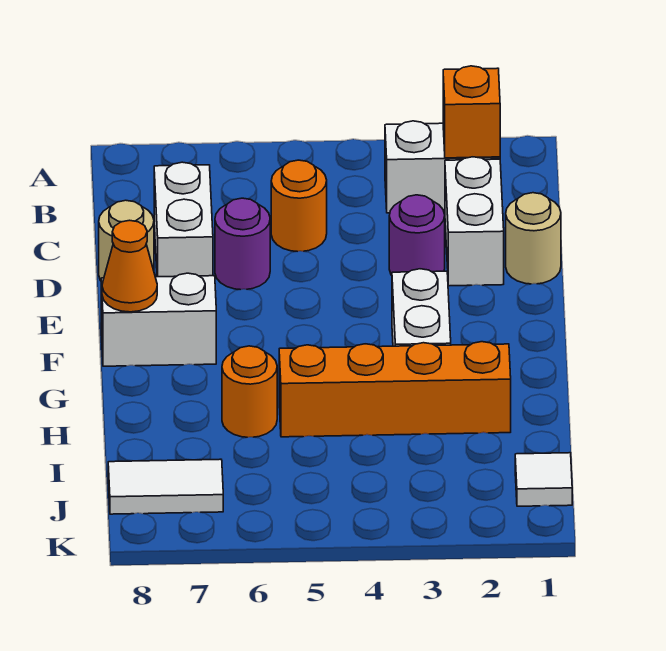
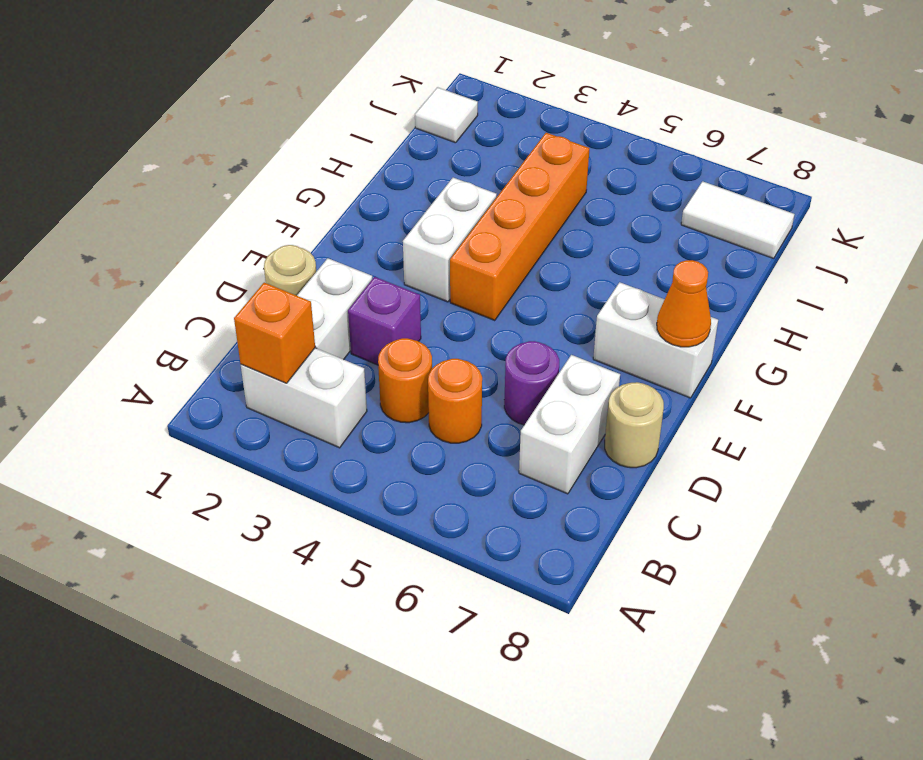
purple round brick D3 level 1 -> purple brick D3 level 1
orange brick H2:H5 level 1 -> orange brick F4:I4 level 1
orange round brick H6 level 1 -> orange round brick C4 level 1

